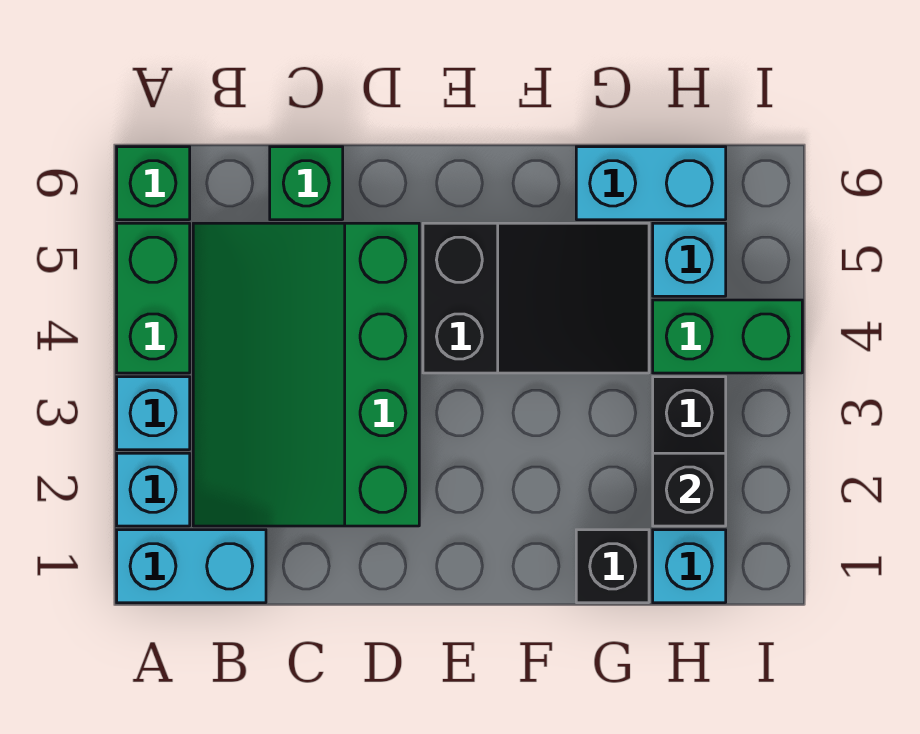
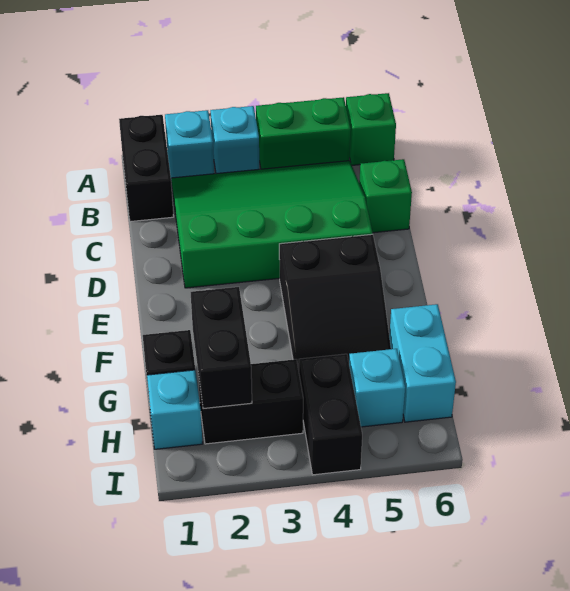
cyan brick A1:B1 level 1 -> black brick A1:B1 level 1
black brick H2 level 2 -> black brick G2:H2 level 2
green brick H4:I4 level 1 -> black brick H4:I4 level 1

